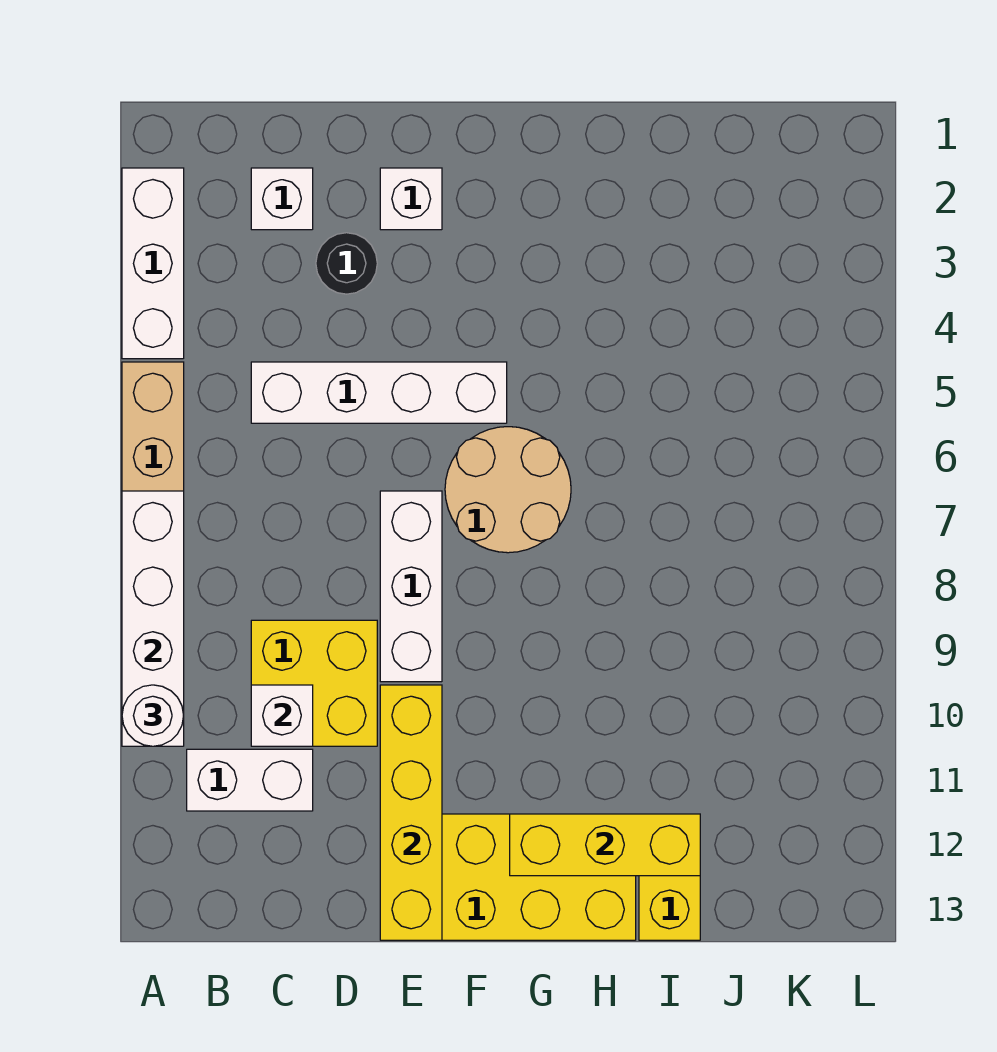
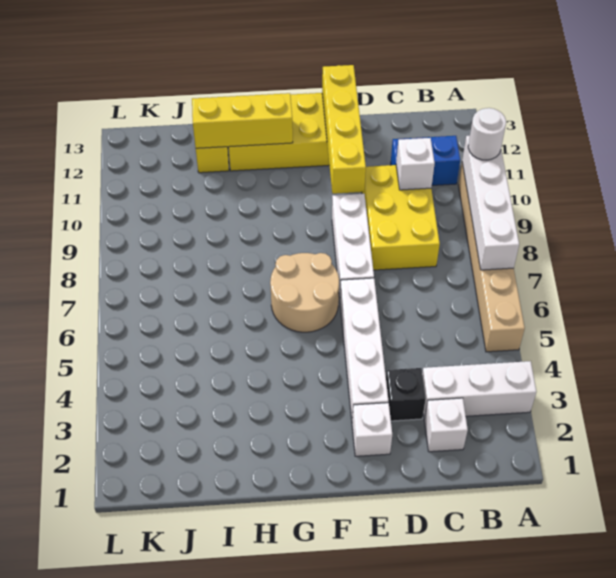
white brick A2:A4 level 1 -> white brick A3:C3 level 1
white brick B11:C11 level 1 -> blue brick B11:C11 level 1
white brick C5:F5 level 1 -> white brick E3:E6 level 1
yellow brick C9:D10 level 1 -> yellow brick C8:D10 level 1
black round brick D3 level 1 -> black brick D3 level 1

